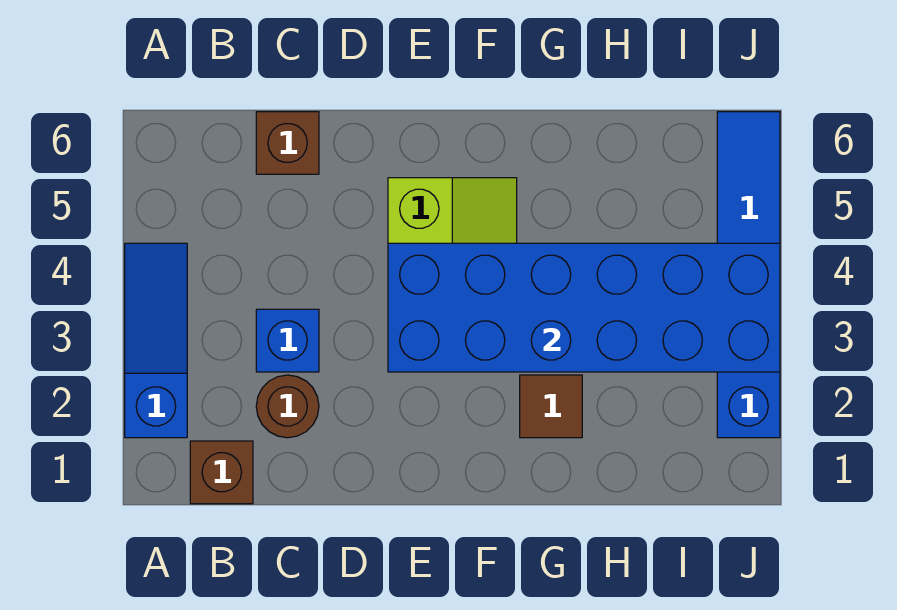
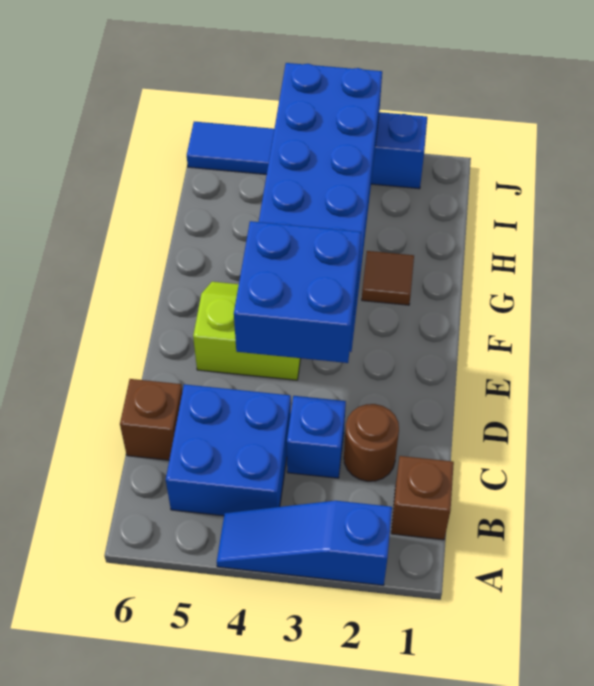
none -> blue brick B4:C5 level 1
none -> blue brick D3:E4 level 3

